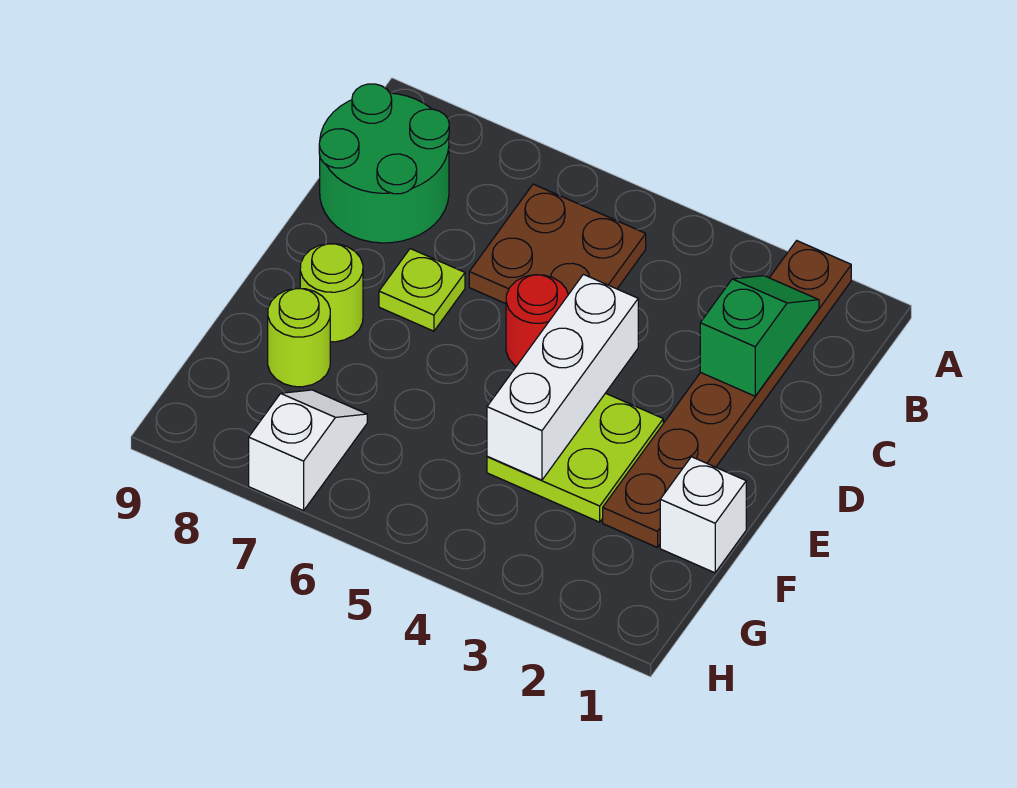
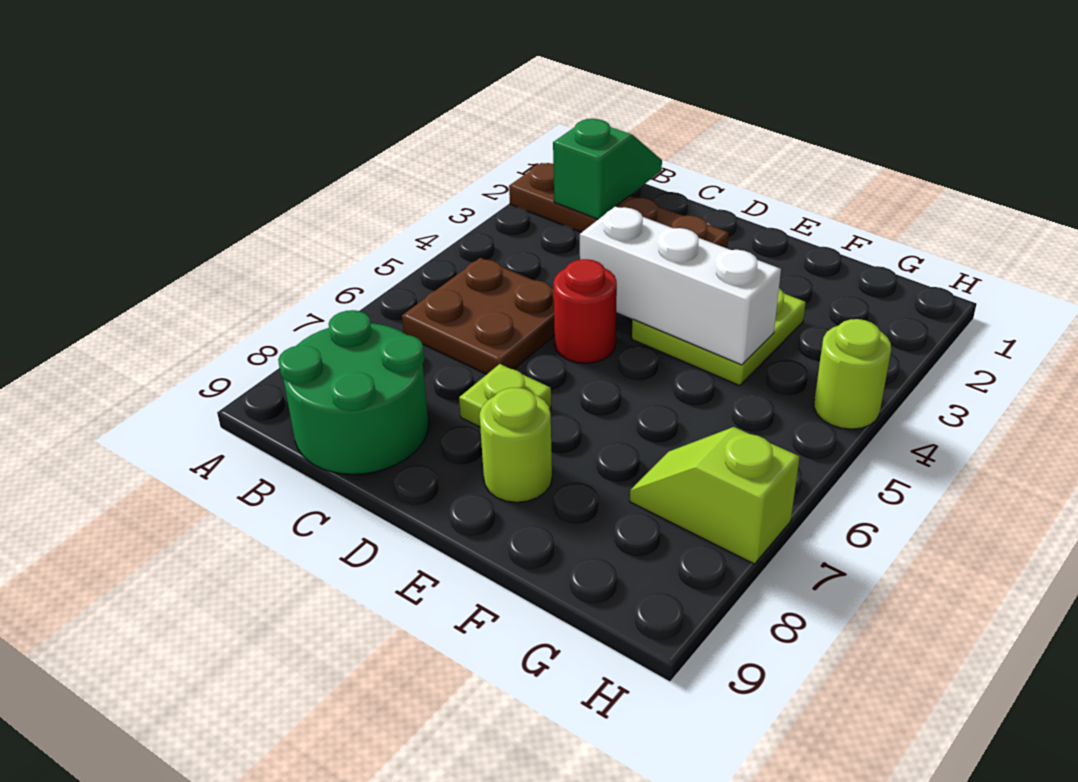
brown plate A2:F2 level 1 -> brown plate A2:D2 level 1
green slope B2:C2 level 2 top C -> green slope B1:B2 level 2 top 2
white brick F1 level 1 -> none
lime round brick F8 level 1 -> lime round brick H4 level 1
white slope G7:H7 level 1 top H -> lime slope G7:H7 level 1 top H

